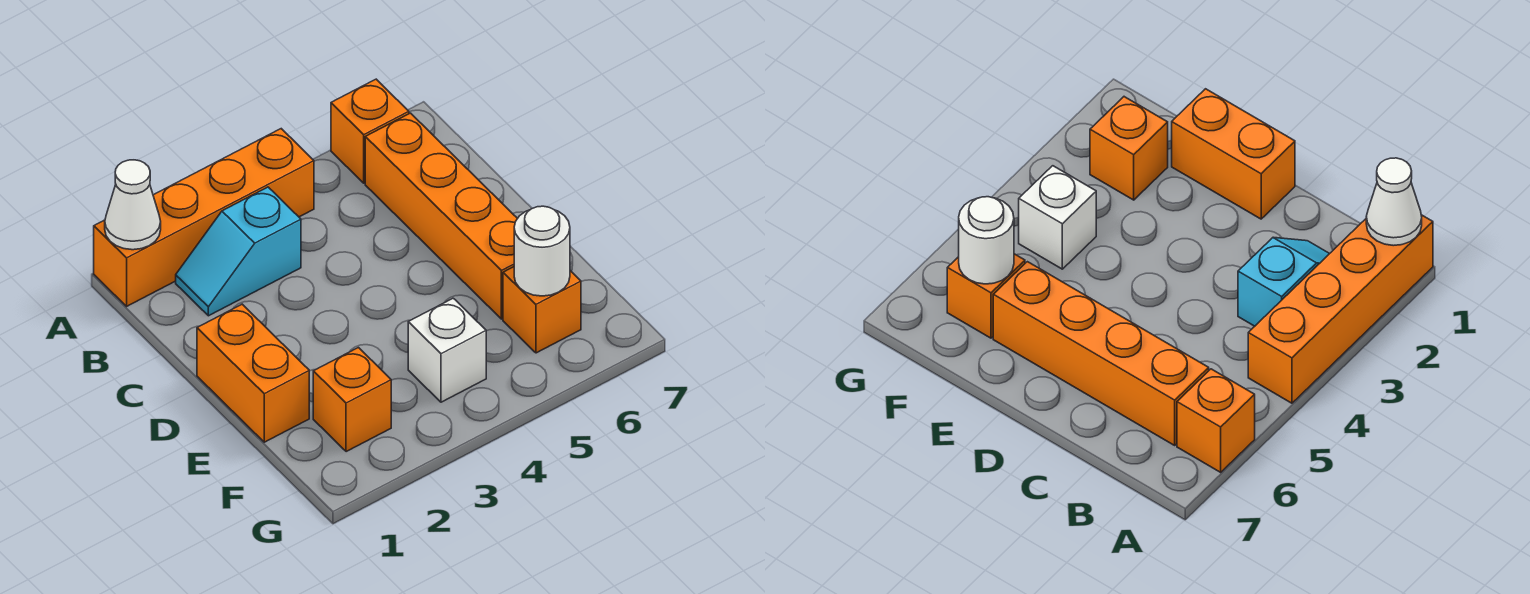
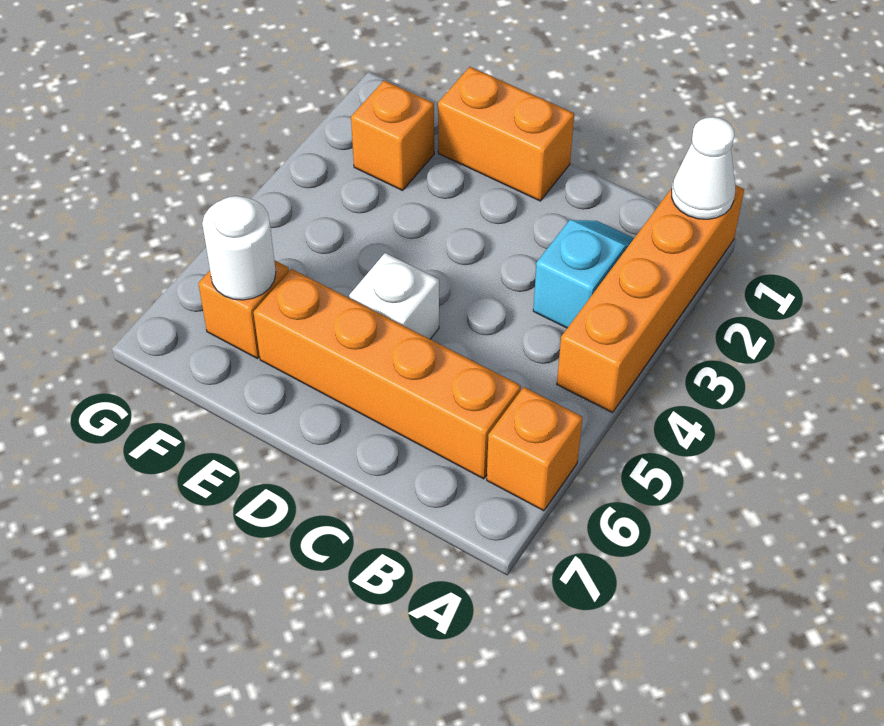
white brick F4 level 1 -> white brick D5 level 1

